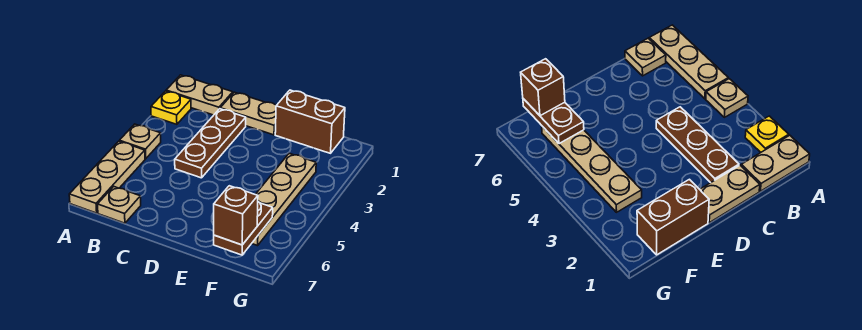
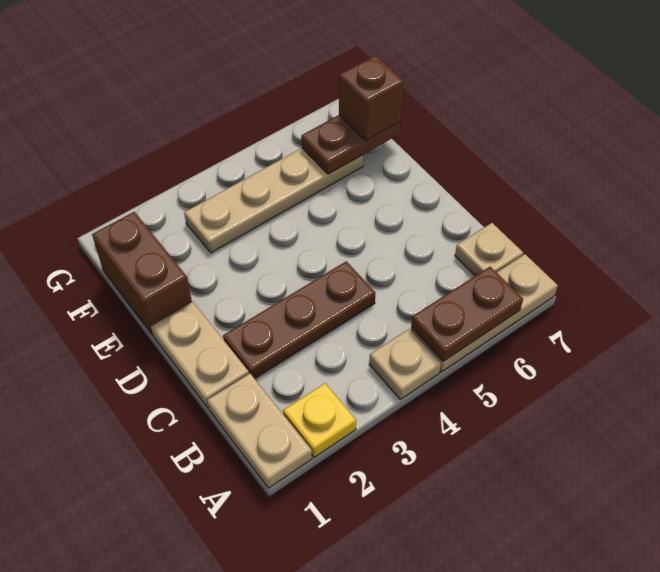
none -> brown plate A5:A6 level 2

